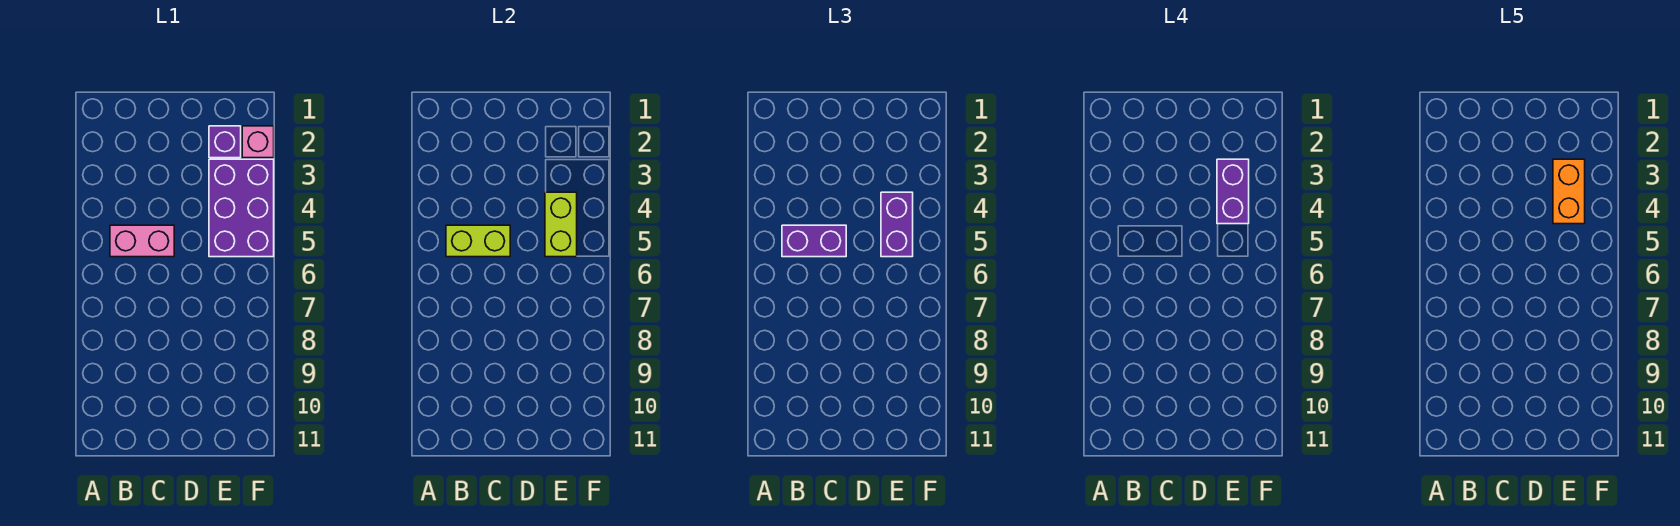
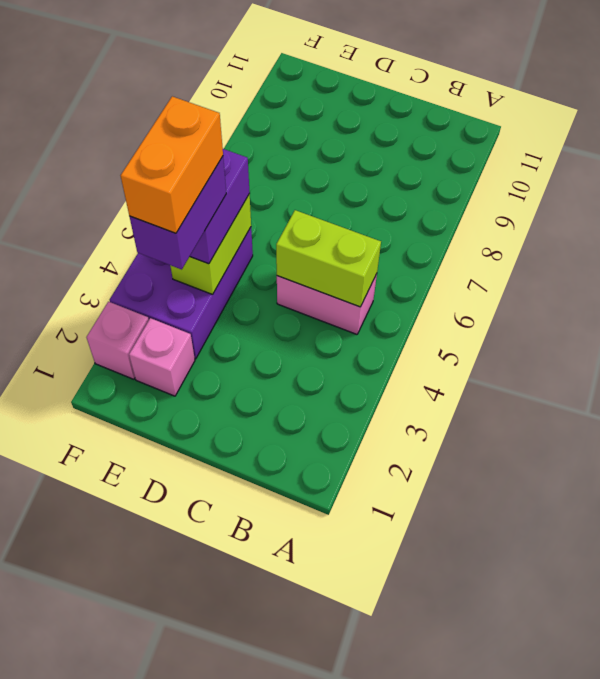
purple brick B5:C5 level 3 -> none
purple brick E2 level 1 -> pink brick E2 level 1

